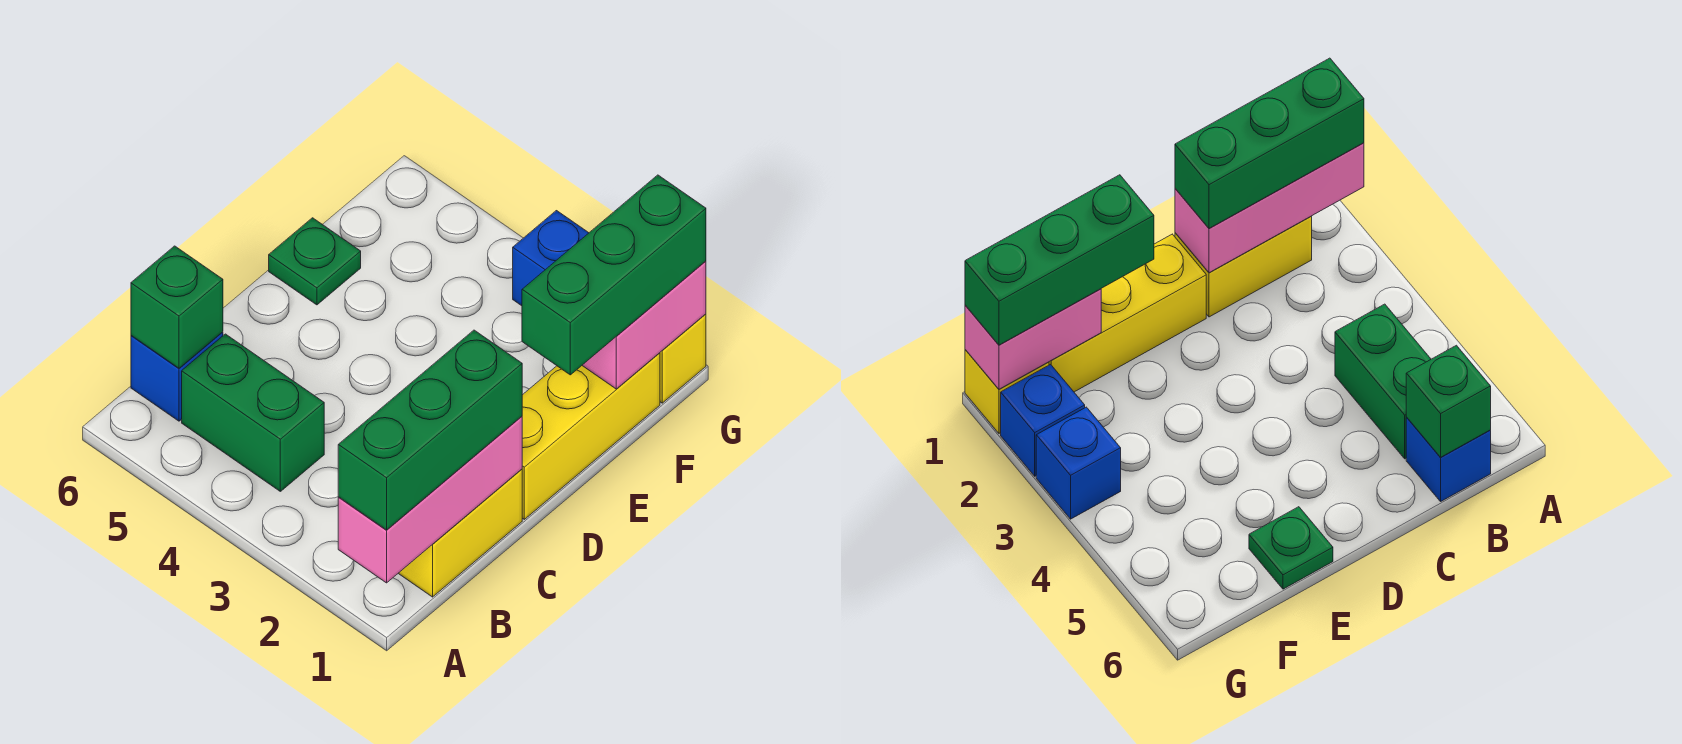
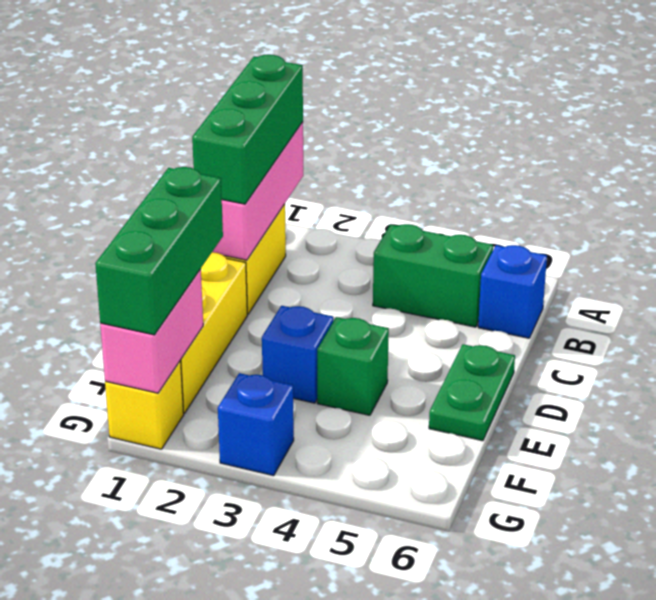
green brick B6 level 2 -> green brick E4 level 1
green plate E6 level 1 -> green plate D6:E6 level 1
blue brick G2 level 1 -> blue brick E3 level 1

